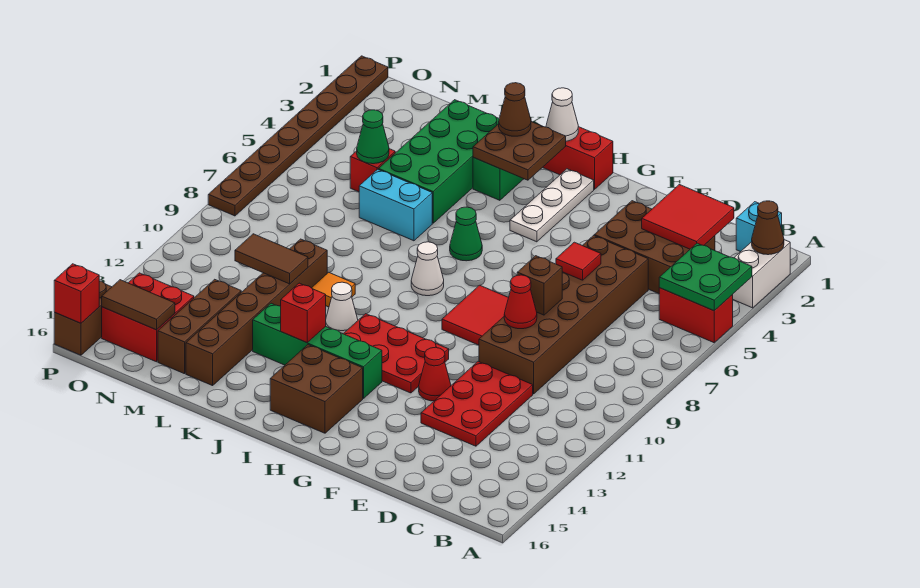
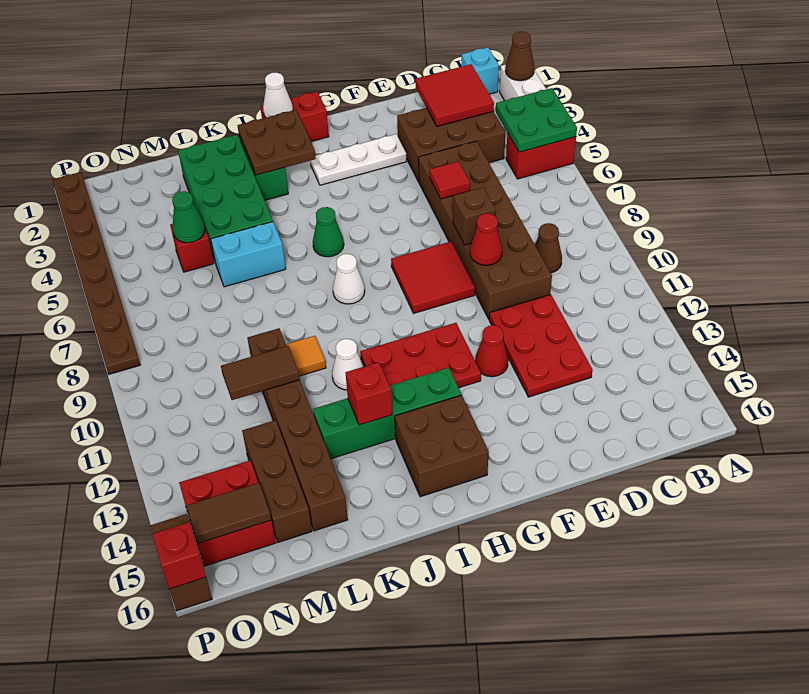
white plate H2:H4 level 1 -> white plate F3:H3 level 1
brown cone J2 level 3 -> brown cone C9 level 1

